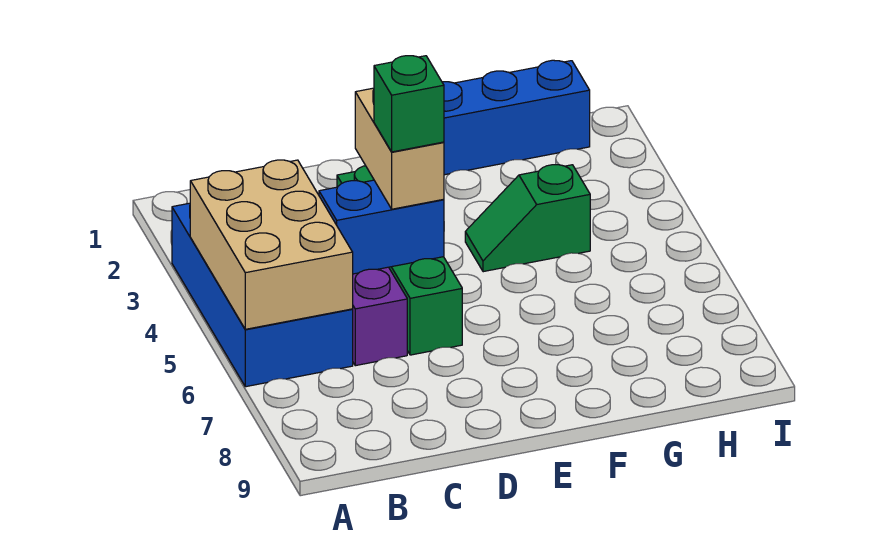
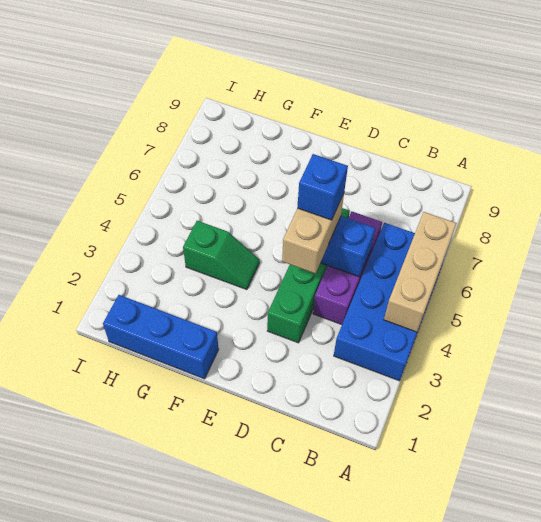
tan brick A4:B6 level 2 -> tan brick A4:A6 level 2
green brick D5 level 4 -> blue brick D5 level 4

